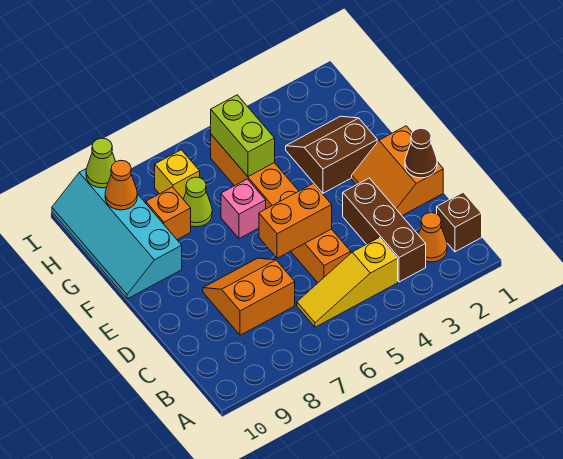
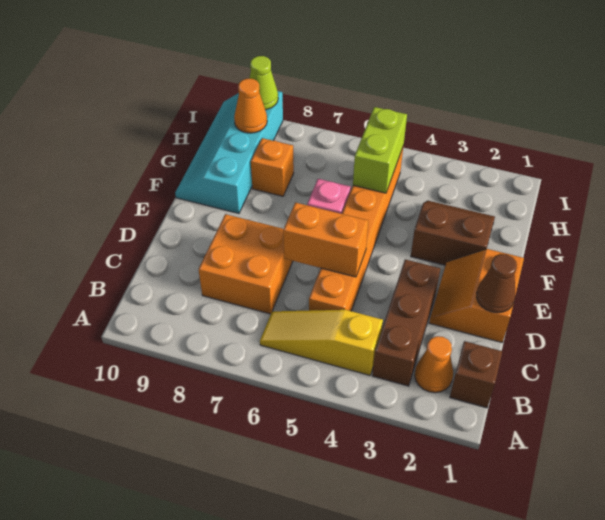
orange slope C7:D8 level 1 top C -> orange brick C7:D8 level 1
lime cone G7 level 1 -> none
yellow brick H7 level 1 -> none

